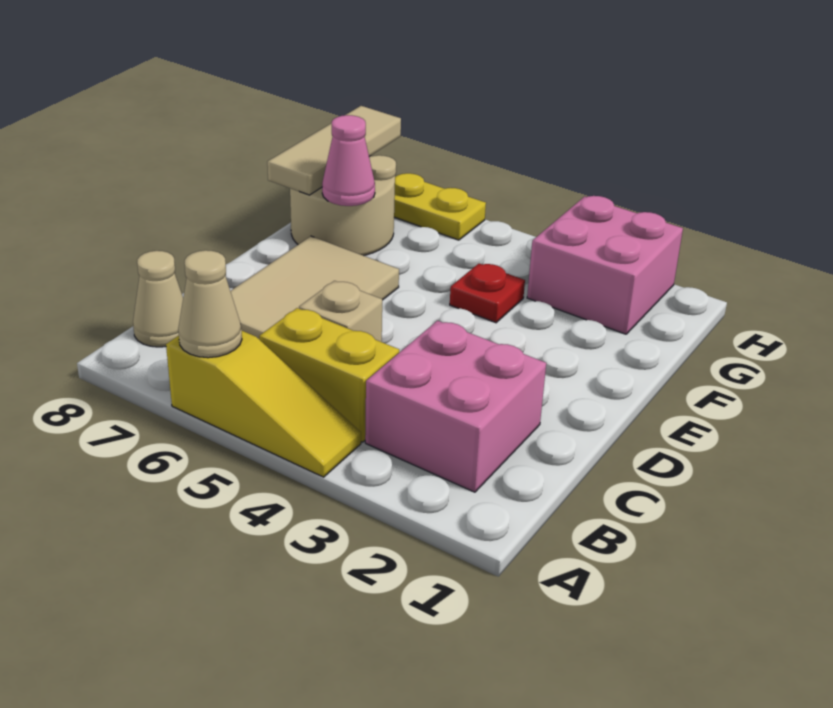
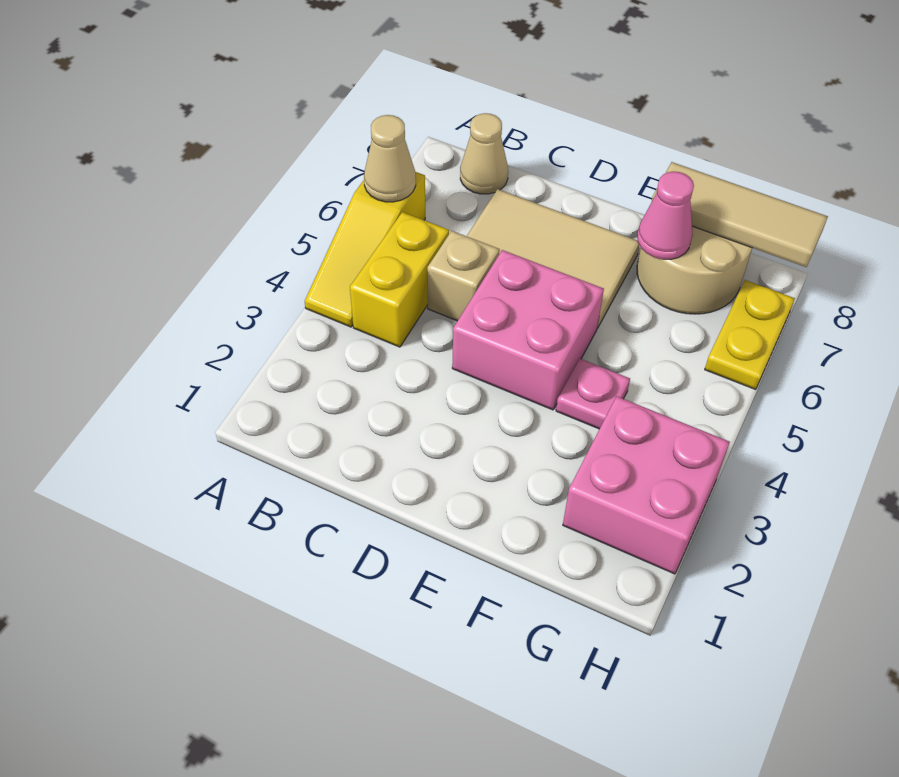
pink brick B2:C3 level 1 -> pink brick D4:E5 level 1
red plate F4 level 1 -> pink plate F4 level 1

